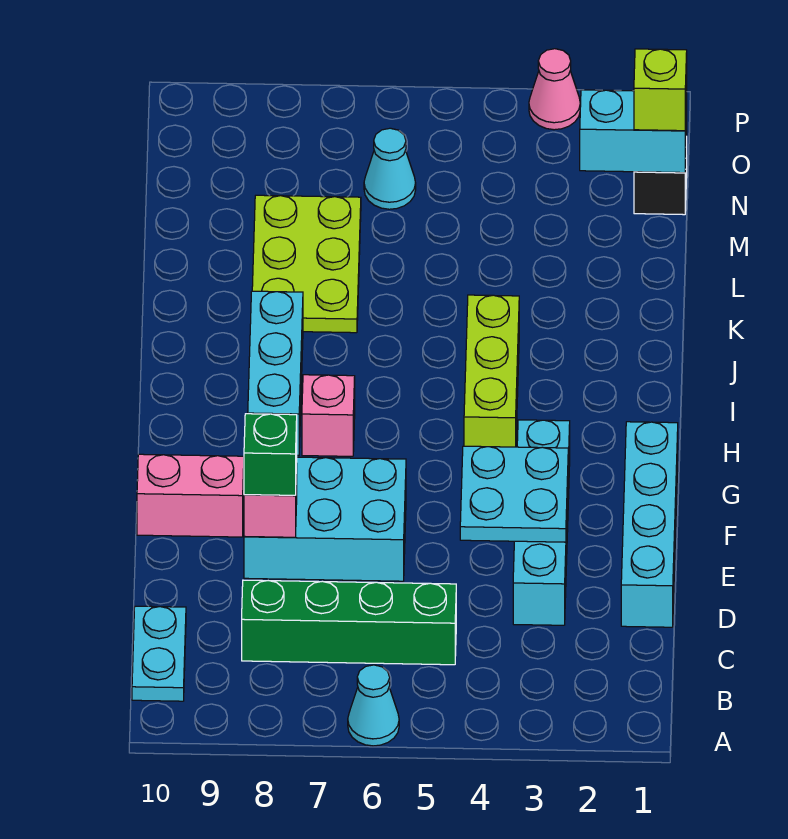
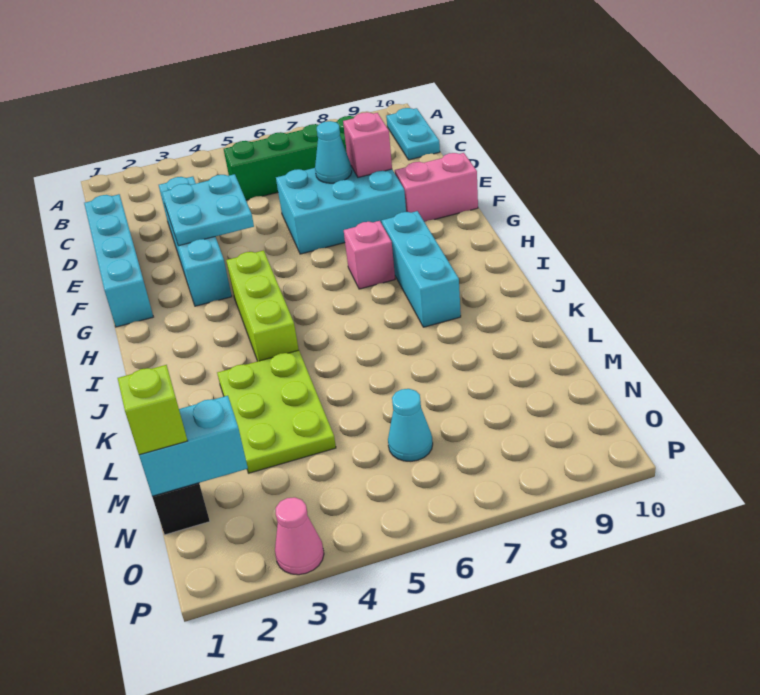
cyan cone A6 level 1 -> cyan cone E7 level 2
green brick E8 level 3 -> none
lime plate K7:M8 level 1 -> lime plate K3:M4 level 1

